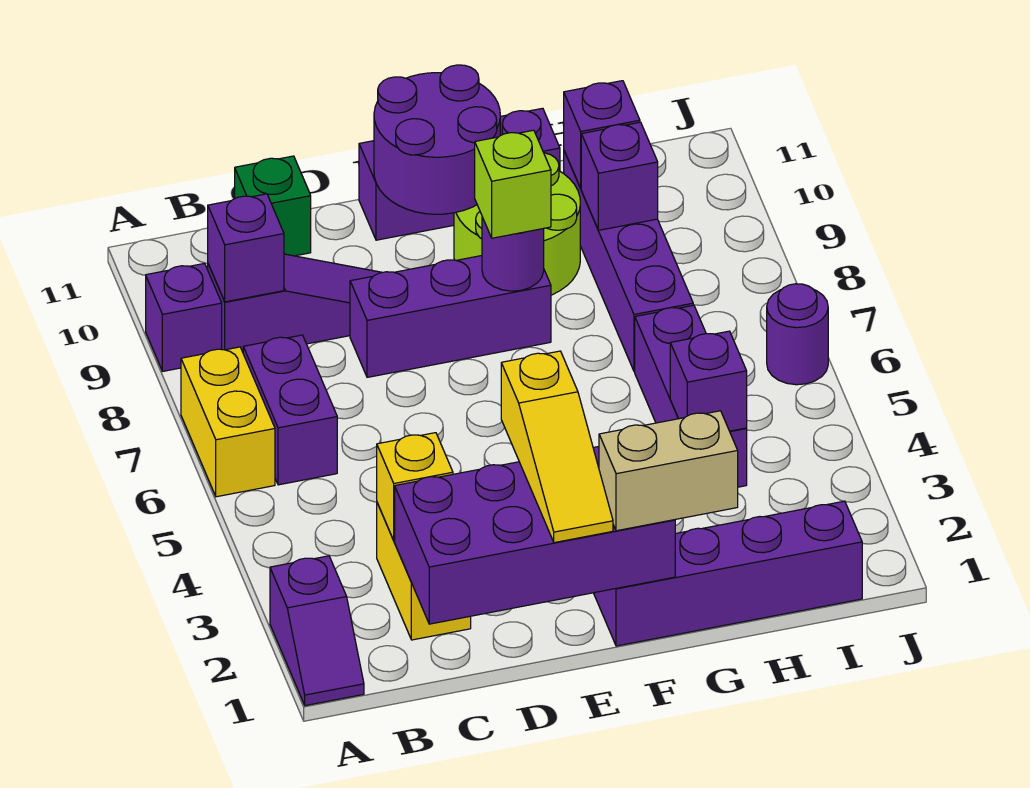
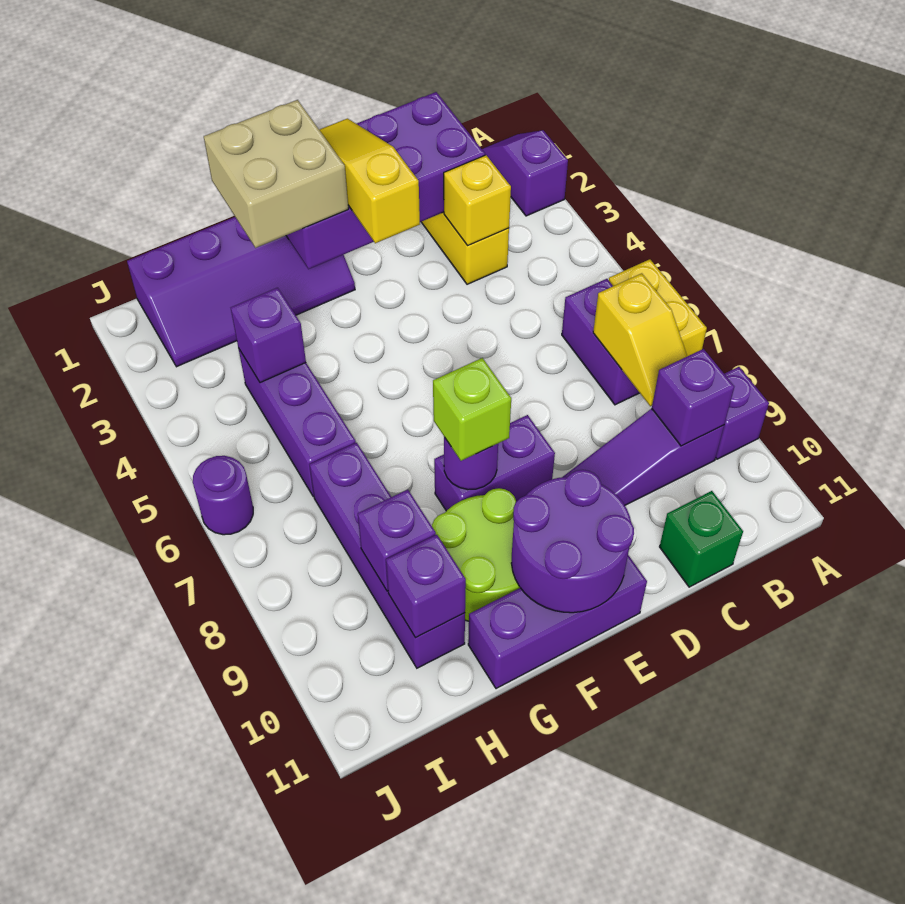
none -> yellow slope B7:B8 level 2 top 7
purple brick D8:F8 level 1 -> purple brick E8:F8 level 1
tan brick F1:G1 level 3 -> tan brick F1:G2 level 3

